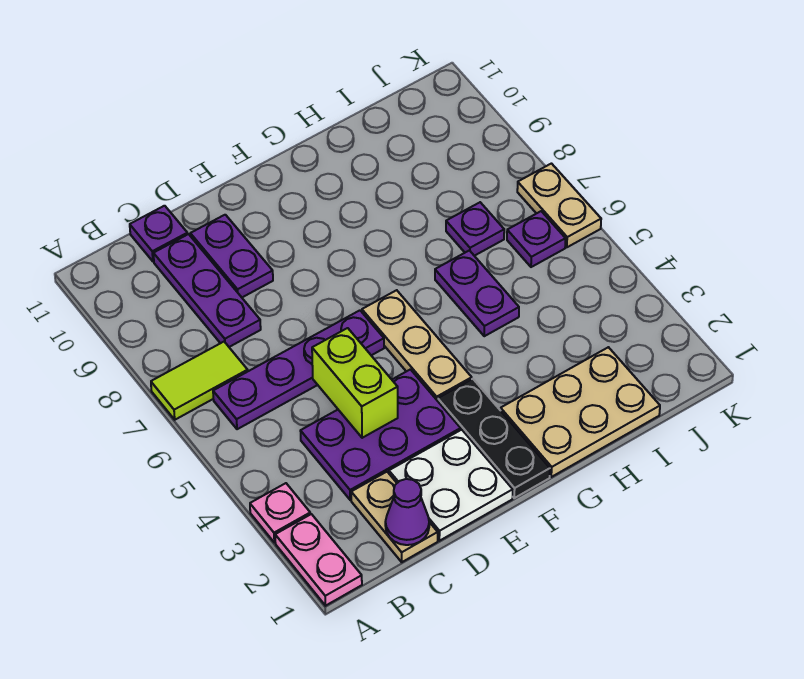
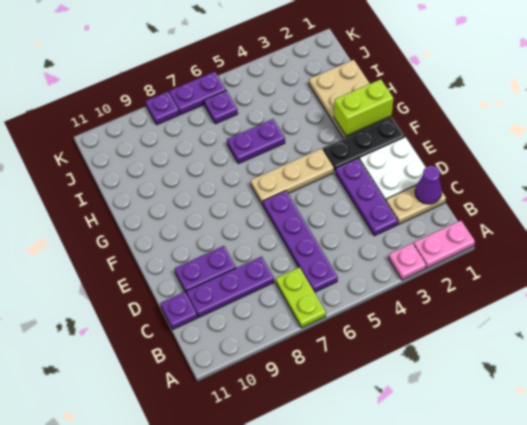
lime tile A7:B7 level 1 -> lime plate A7:B7 level 1
purple plate C3:E4 level 1 -> purple plate C3:E3 level 1
lime brick D4:D5 level 2 -> lime brick G1:G2 level 2
purple plate I7 level 1 -> purple plate K8 level 1
tan plate K6:K7 level 1 -> purple plate K6:K7 level 1

